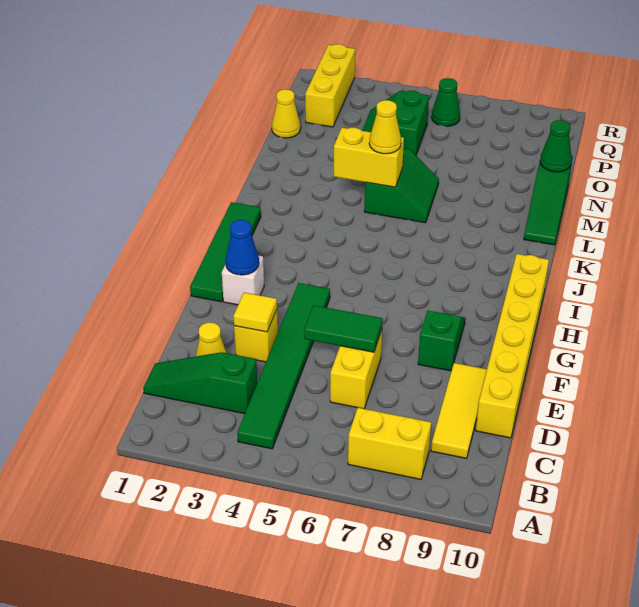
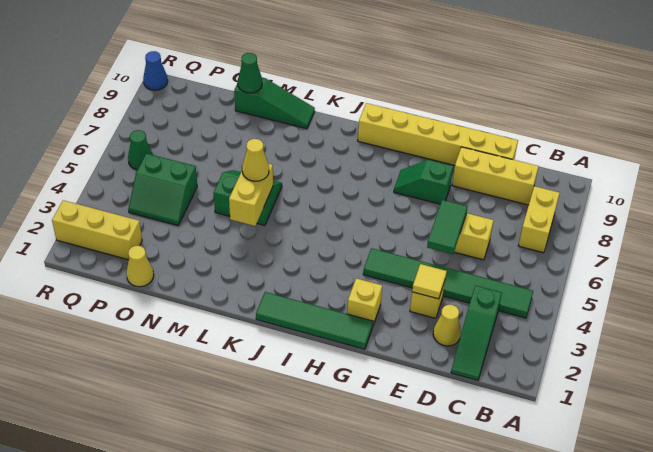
yellow tile C9:E9 level 1 -> yellow brick C9:E9 level 1
white brick G2 level 1 -> yellow brick G2 level 1
blue cone G2 level 2 -> blue cone R10 level 1

